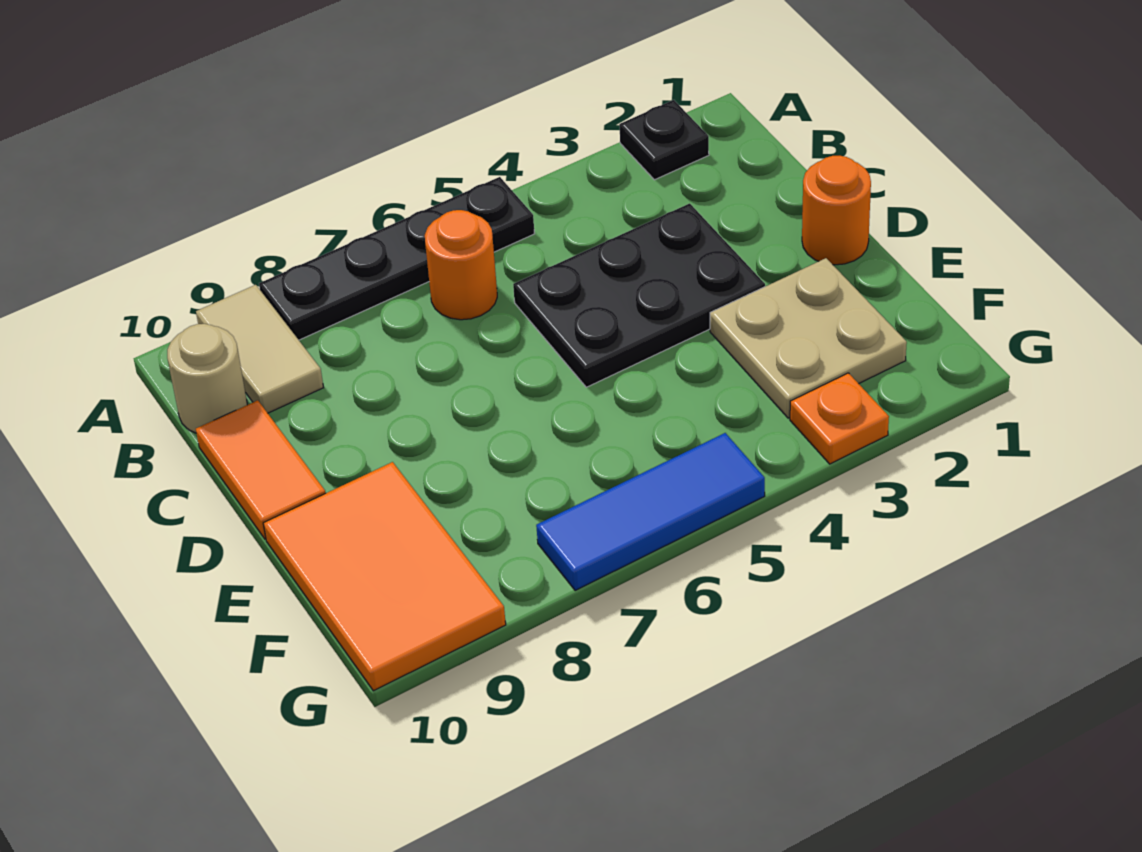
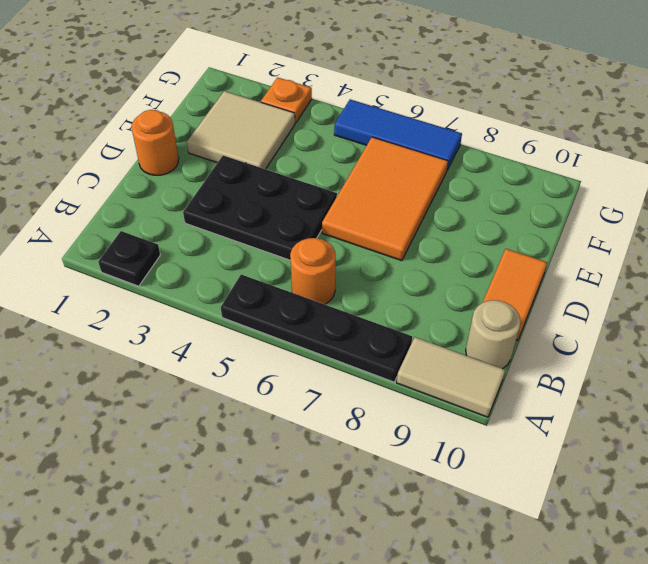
tan tile A9:B9 level 1 -> tan tile A9:A10 level 1
tan plate E2:F3 level 1 -> tan tile E2:F3 level 1
orange tile E9:G10 level 1 -> orange tile D6:F7 level 1

